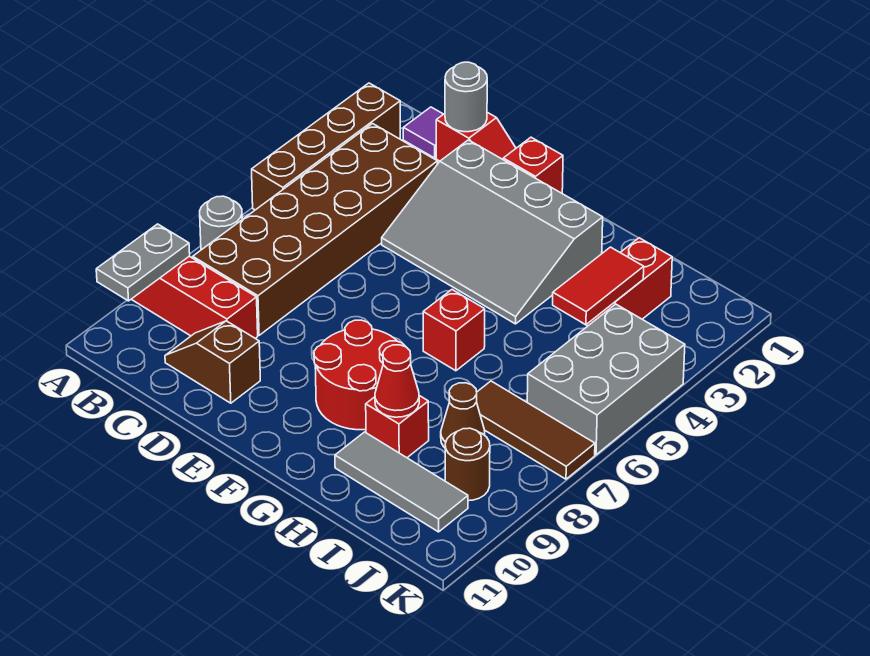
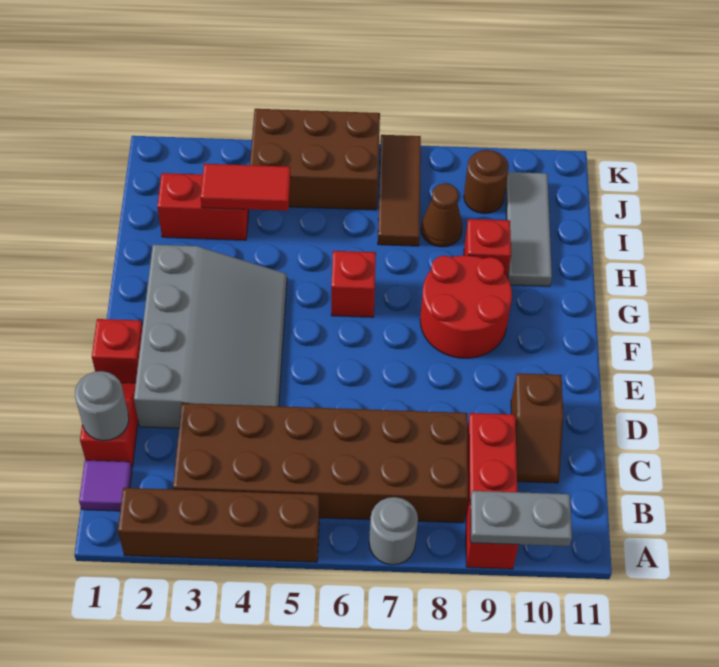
red cone H9 level 2 -> none
grey brick J4:K6 level 1 -> brown brick J4:K6 level 1

